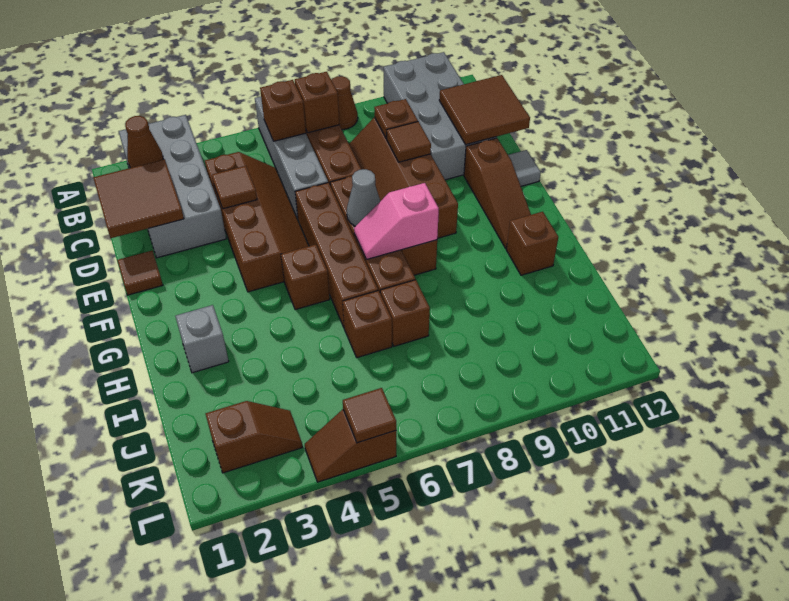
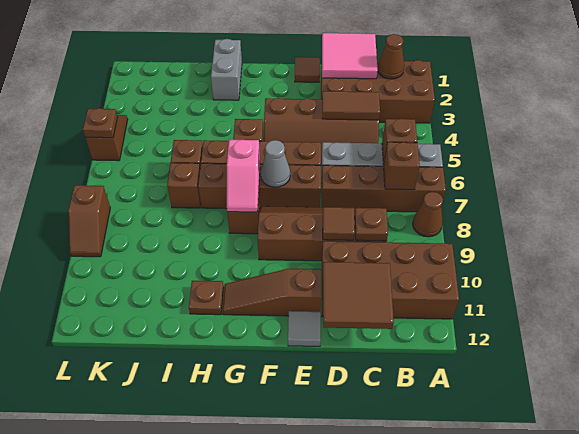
grey brick A2:D3 level 1 -> brown brick A2:D3 level 1
grey brick A10:D11 level 1 -> brown brick A10:D11 level 1
brown tile C1:D2 level 2 -> pink tile C1:D2 level 2
brown tile D4 level 2 -> brown tile C4:D4 level 2
pink slope G7:G8 level 2 top 8 -> pink slope G7:G8 level 2 top 7
grey brick H2 level 1 -> grey brick H1:H2 level 1
brown brick H11 level 1 -> brown plate H11 level 1
brown slope K2:K3 level 1 top 2 -> brown slope L8:L9 level 1 top 8
brown tile L5 level 2 -> brown plate L5 level 2

